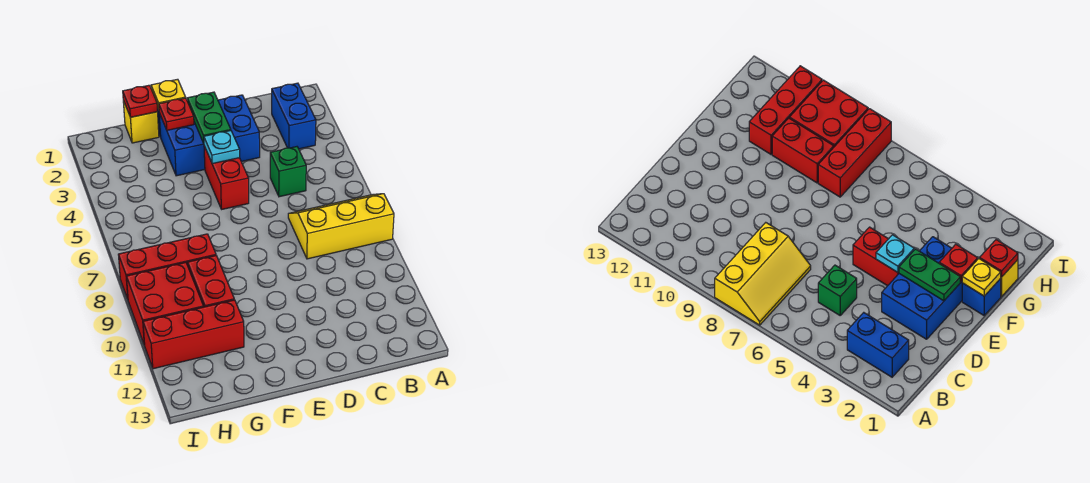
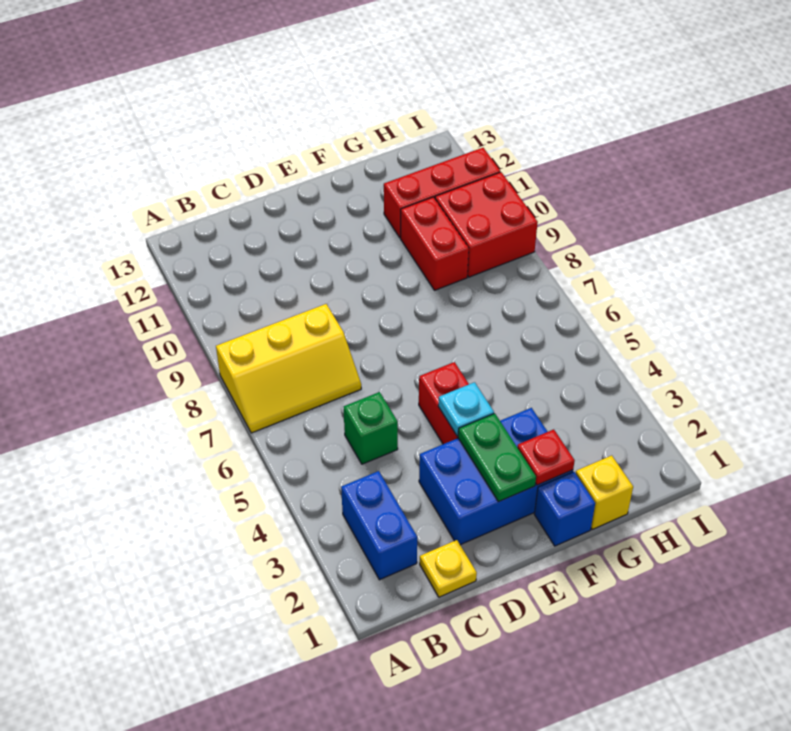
yellow plate F1 level 2 -> yellow plate C1 level 1
red plate G1 level 2 -> none
red brick G8:I8 level 1 -> none

